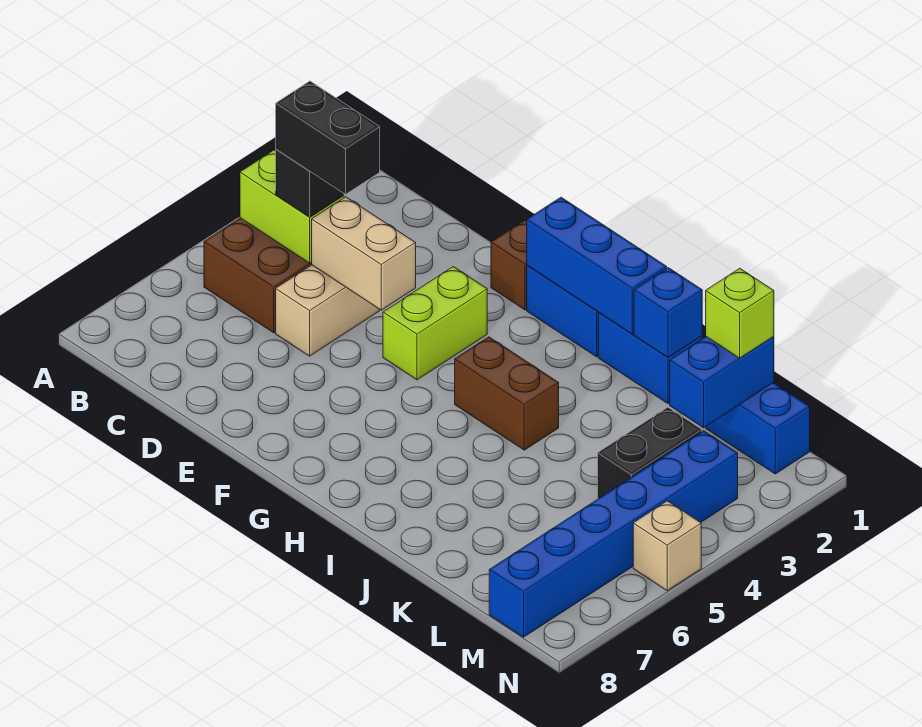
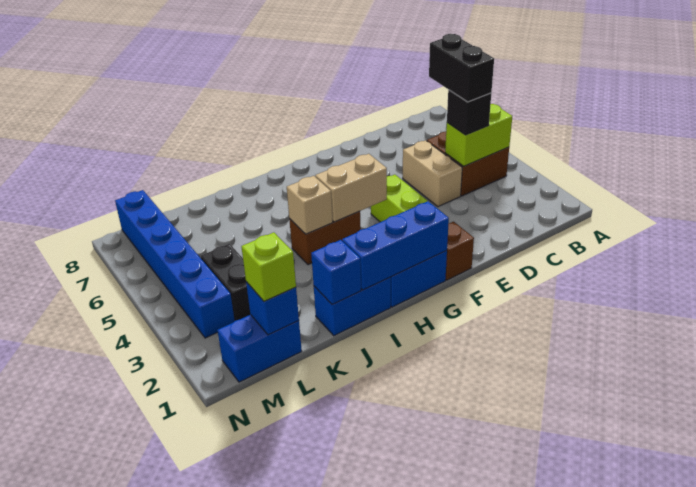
black brick C4:D4 level 4 -> black brick C4:C5 level 4
tan brick D4:E4 level 2 -> tan brick G4:H4 level 2
blue brick L1:L2 level 2 -> blue brick L1 level 2
tan brick N5 level 1 -> tan brick I4 level 2

